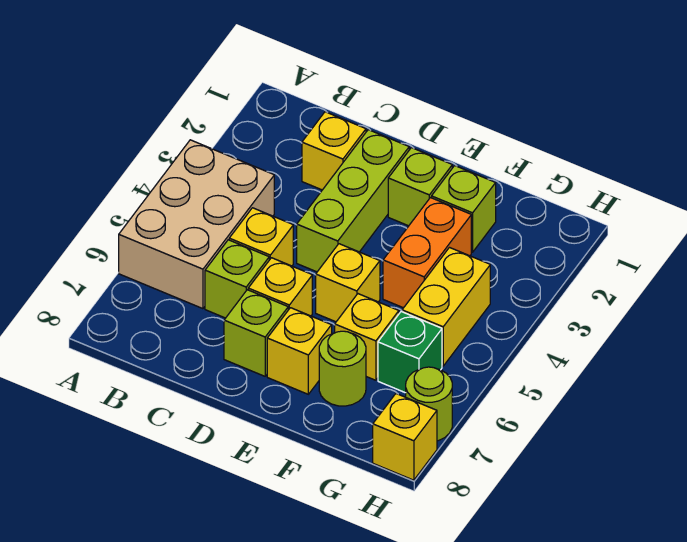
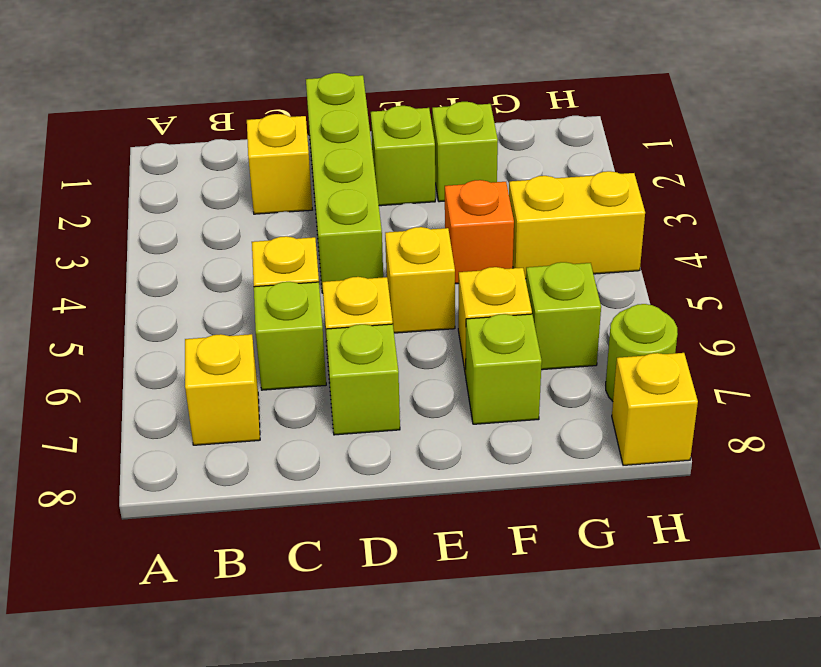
tan brick A4:B6 level 1 -> none
lime brick D2:D4 level 1 -> lime brick D1:D4 level 1
yellow brick E7 level 1 -> yellow brick B7 level 1
orange brick F3:F4 level 1 -> orange brick F4 level 1
lime round brick F7 level 1 -> lime brick F7 level 1
yellow brick G4:G5 level 1 -> yellow brick G4:H4 level 1
green brick G6 level 1 -> lime brick G6 level 1

